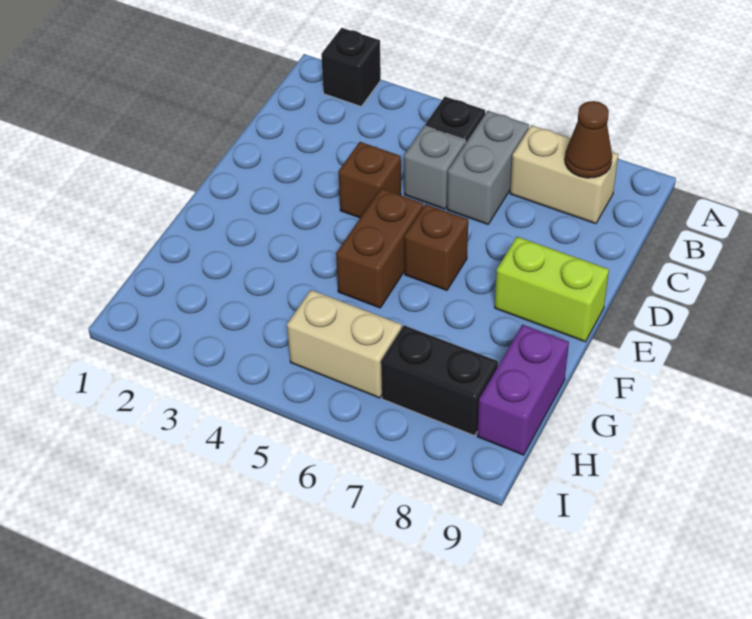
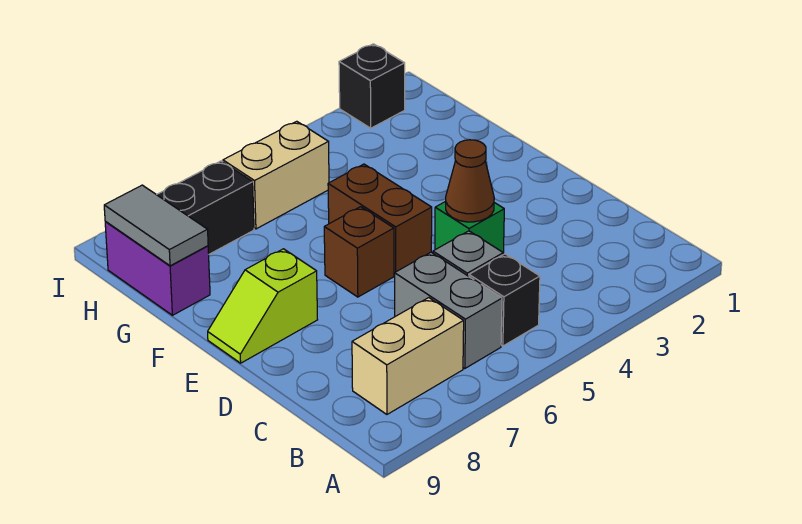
black brick A2 level 1 -> black brick I2 level 1
brown cone B8 level 2 -> brown cone D4 level 2
brown brick D4 level 1 -> green brick D4 level 1
lime brick E8:E9 level 1 -> lime slope E8:E9 level 1 top 8
none -> grey tile G9:H9 level 2

